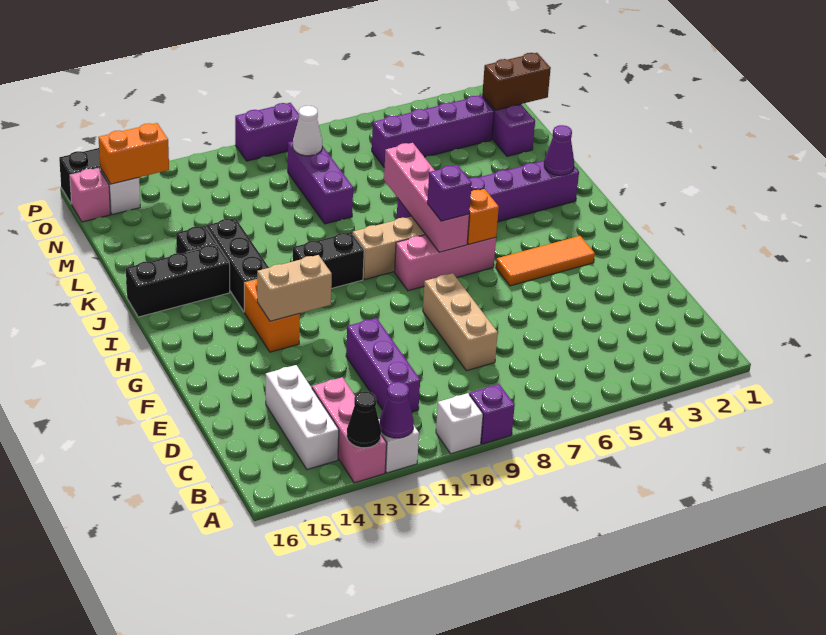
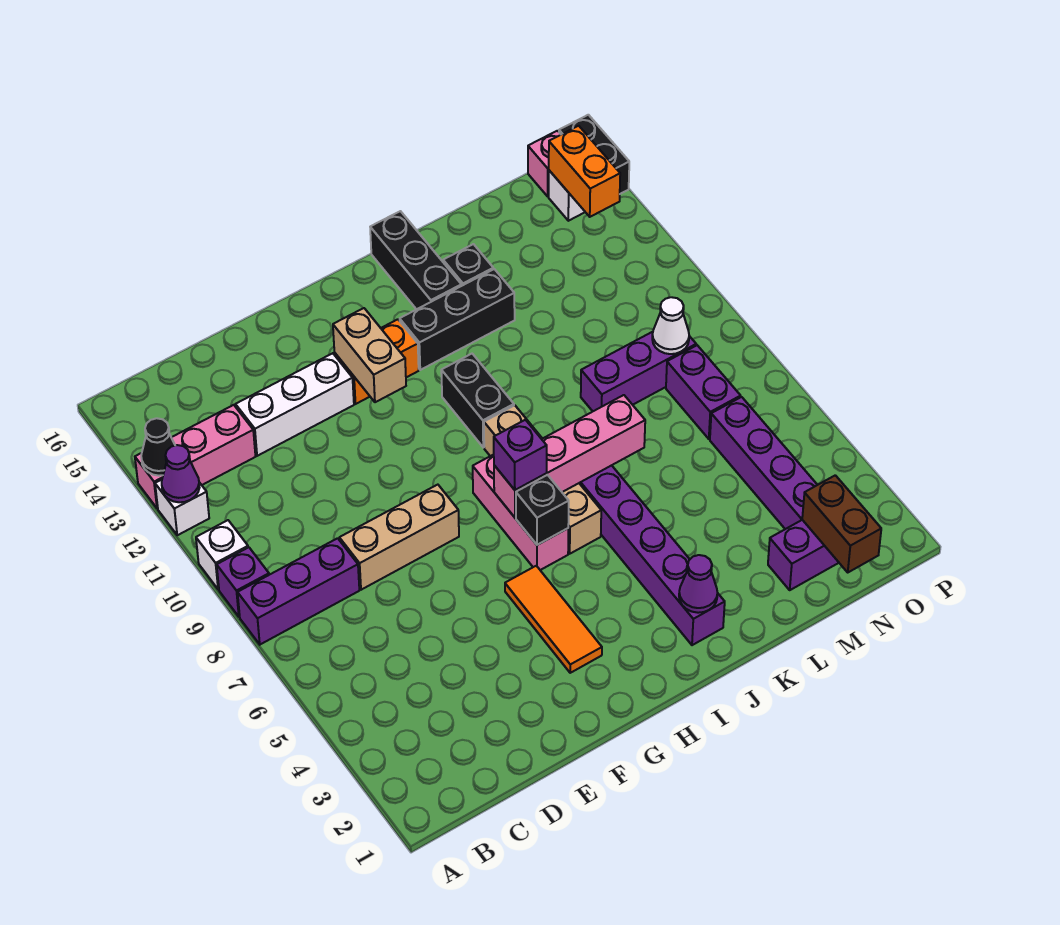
white brick B14:D14 level 1 -> white brick D13:F13 level 1
purple brick C11:E11 level 1 -> purple brick A8:C8 level 1
orange brick H6 level 2 -> black brick H6 level 2
purple brick P9:P10 level 1 -> purple brick N7:N8 level 1

